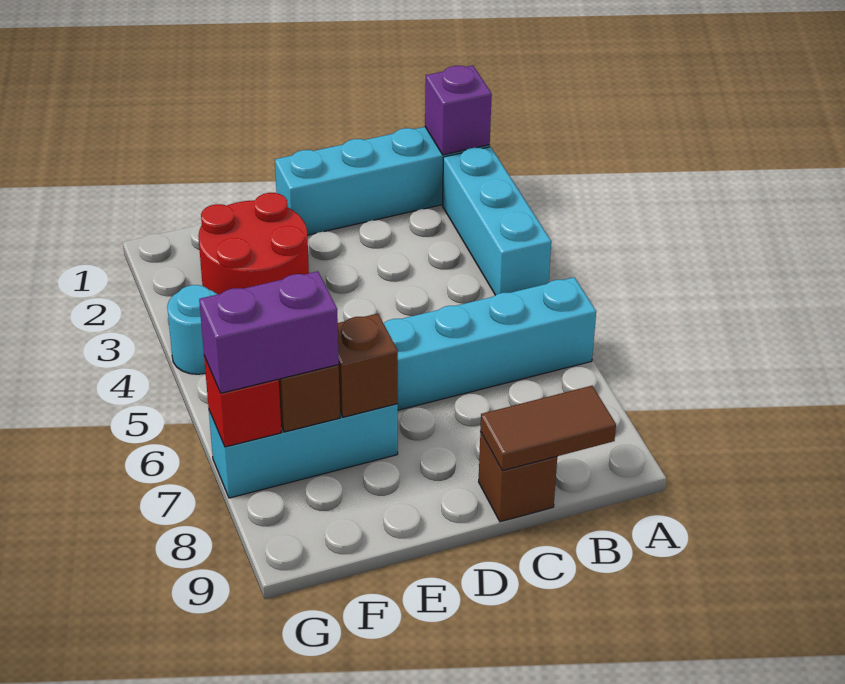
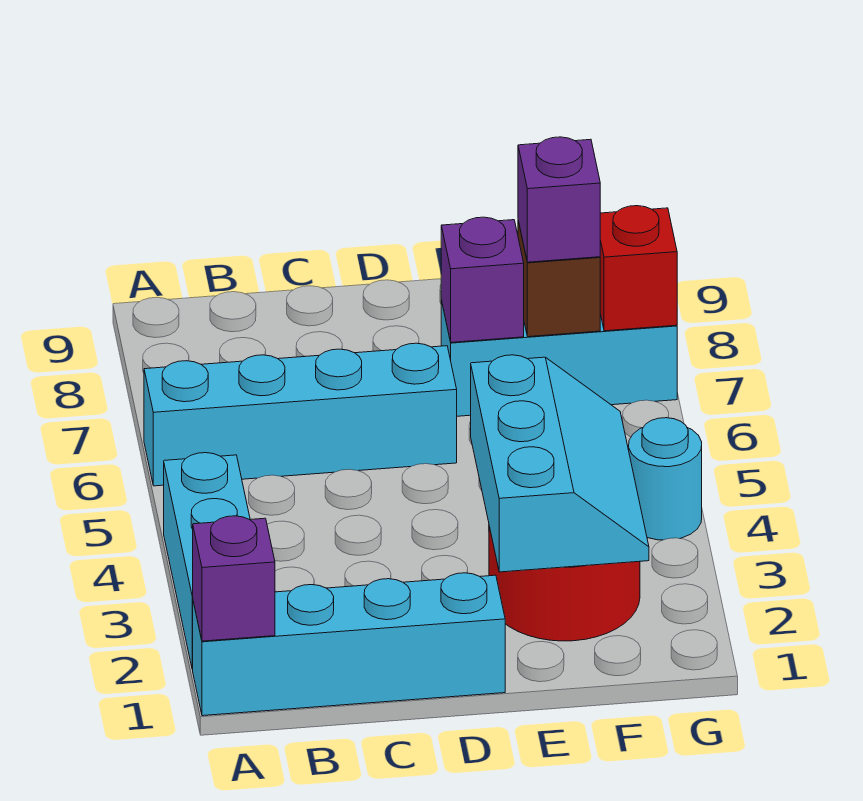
brown tile B9:C9 level 2 -> none
brown brick C9 level 1 -> none
none -> cyan slope E2:F4 level 2 top E
brown brick E7 level 2 -> purple brick E7 level 2
purple brick F7:G7 level 3 -> purple brick F7 level 3

